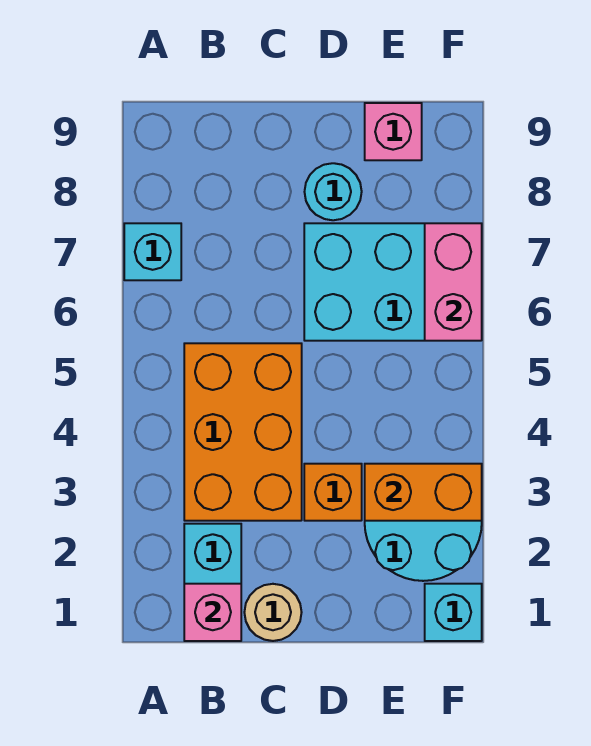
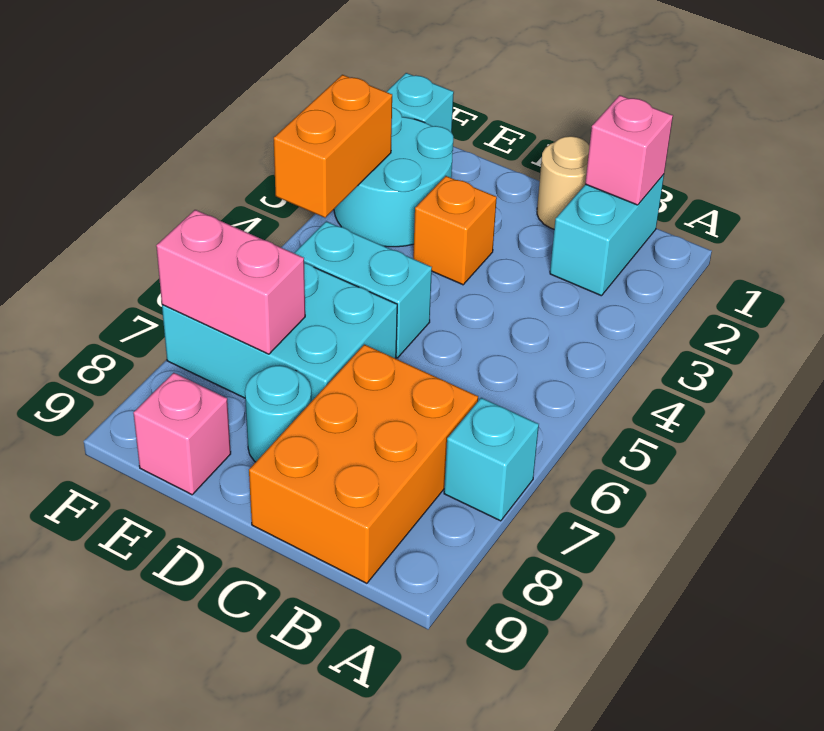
orange brick B3:C5 level 1 -> orange brick B7:C9 level 1
none -> cyan brick D5:E5 level 1
orange brick E3:F3 level 2 -> orange brick F3:F4 level 2
pink brick F6:F7 level 2 -> pink brick E7:F7 level 2

